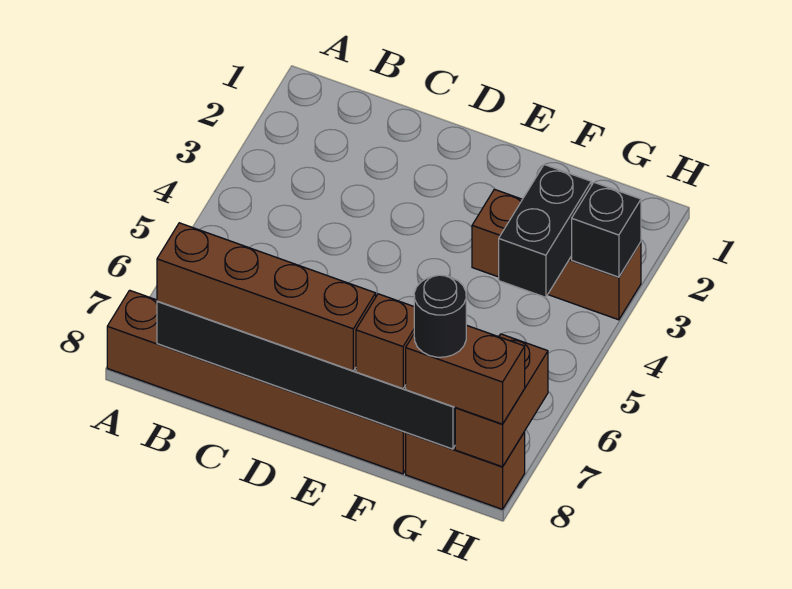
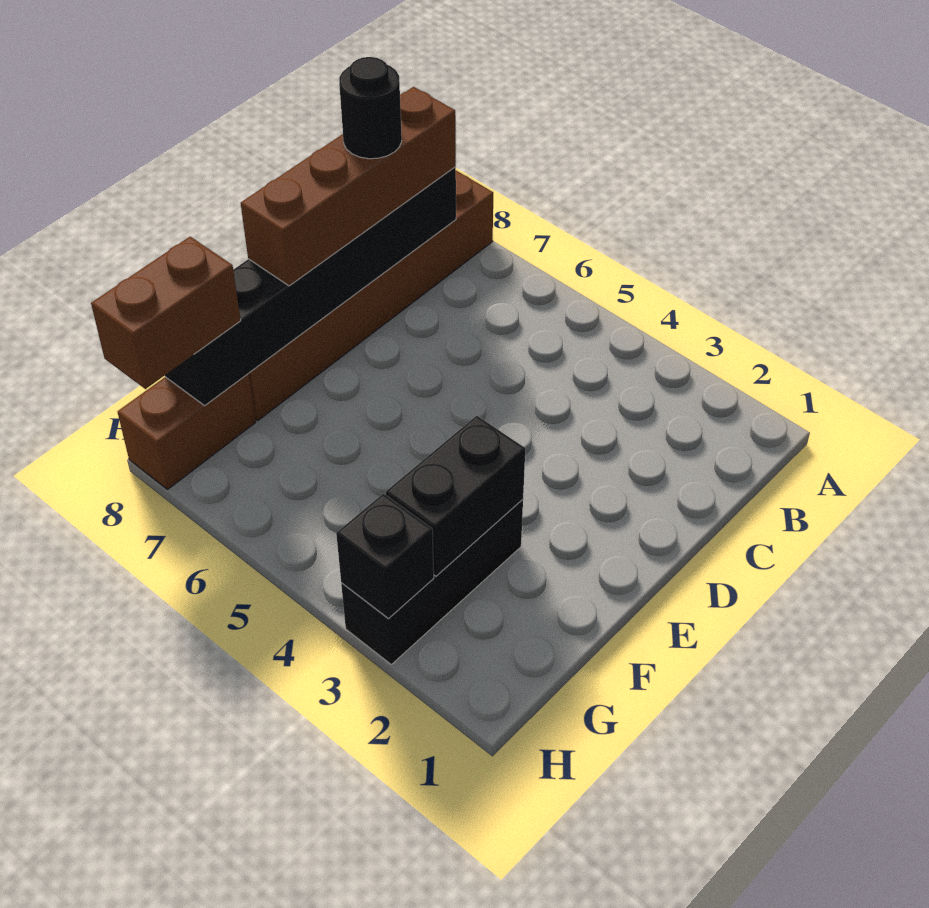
brown brick F3:H3 level 1 -> black brick F3:H3 level 1
brown brick F8 level 3 -> none
black brick G3:G4 level 2 -> black brick F3:G3 level 2
black round brick G8 level 4 -> black round brick C8 level 4
brown brick H7:H8 level 2 -> none

